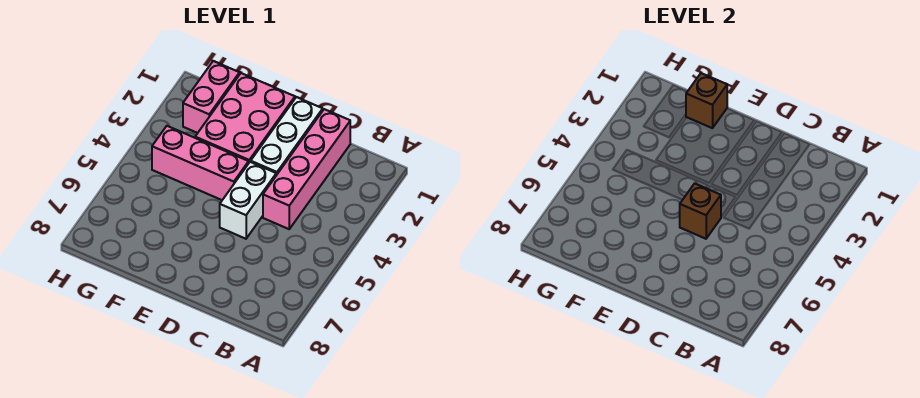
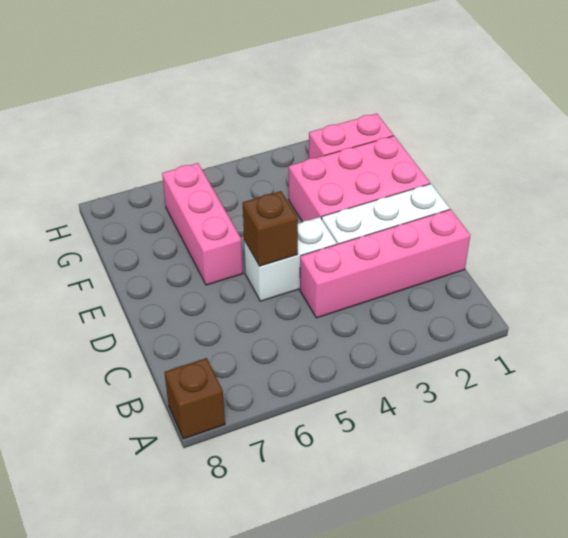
pink brick E4:G4 level 1 -> pink brick E6:G6 level 1
brown brick F1 level 2 -> brown brick A8 level 1

